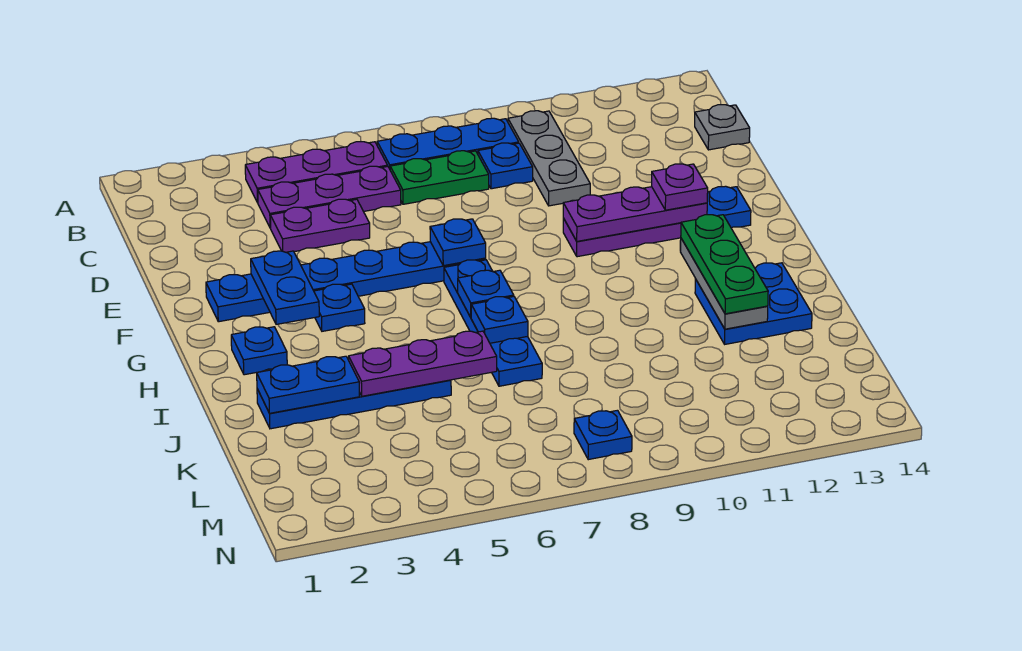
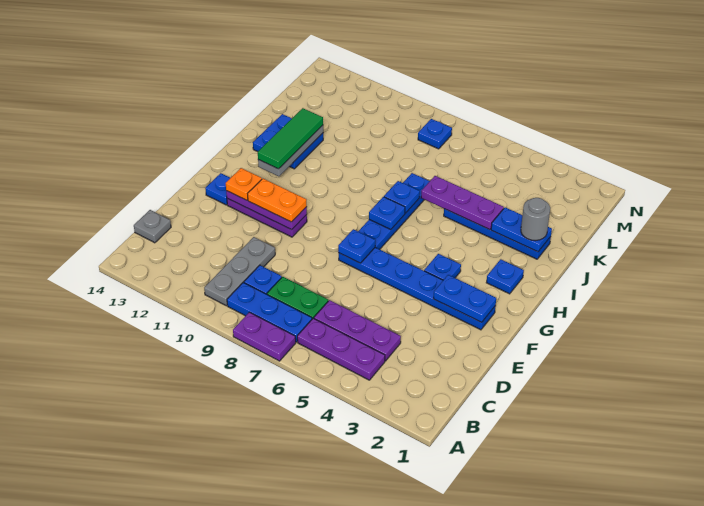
purple plate D4:D5 level 1 -> purple plate A7:A8 level 1
blue plate F3:G3 level 2 -> blue plate F2:F3 level 2
none -> orange plate F10:F11 level 3
purple plate F12 level 3 -> orange plate F12 level 3
green plate H12:J12 level 3 -> green tile H12:J12 level 3
none -> grey round brick J2 level 3

